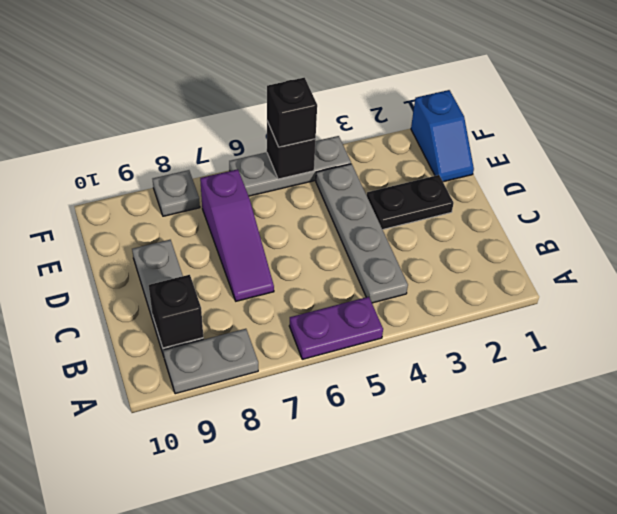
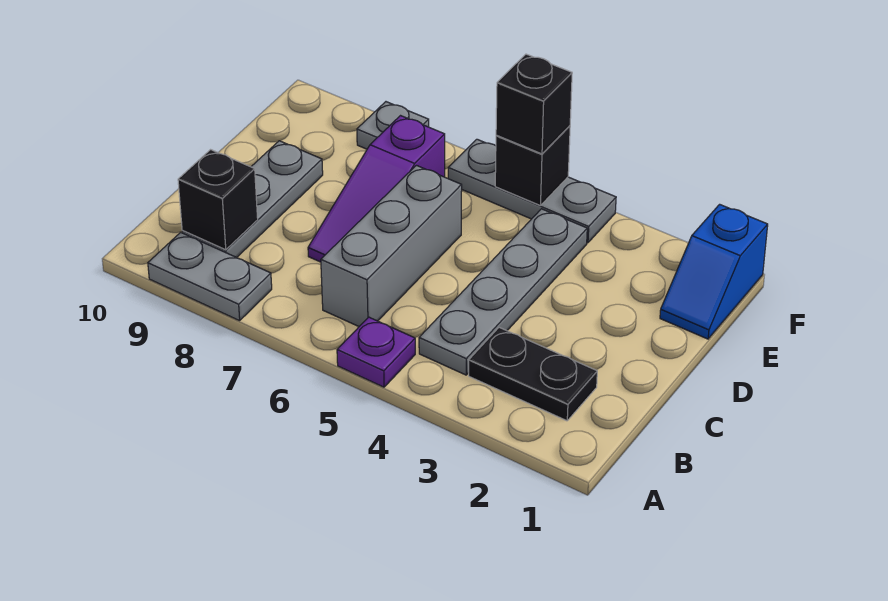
purple plate A5:A6 level 1 -> purple plate A5 level 1
none -> grey brick B6:D6 level 1
black plate D2:D3 level 1 -> black plate B2:B3 level 1

